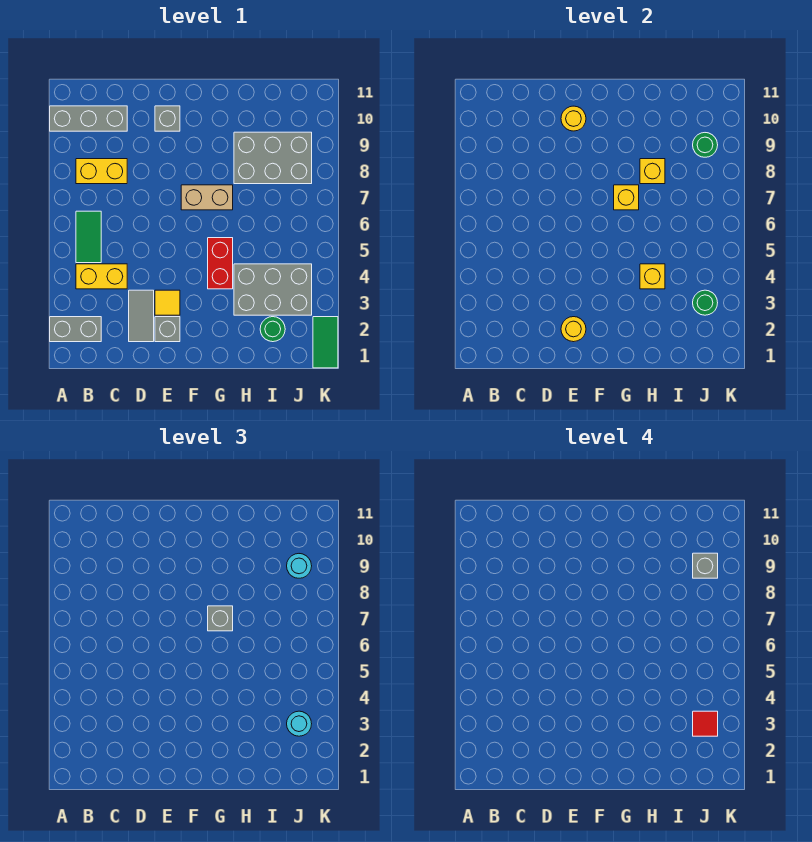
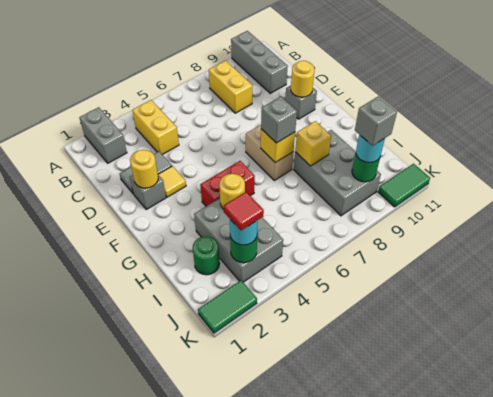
green tile B5:B6 level 1 -> green tile K10:K11 level 1
yellow brick H4 level 2 -> yellow round brick H4 level 2

